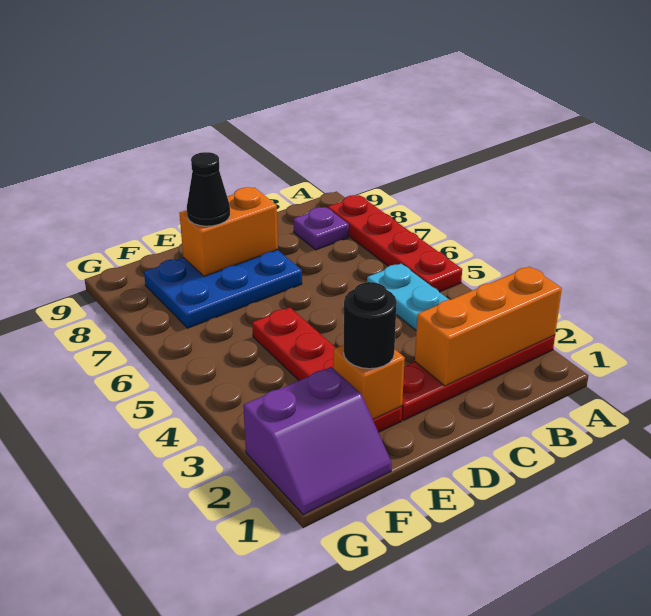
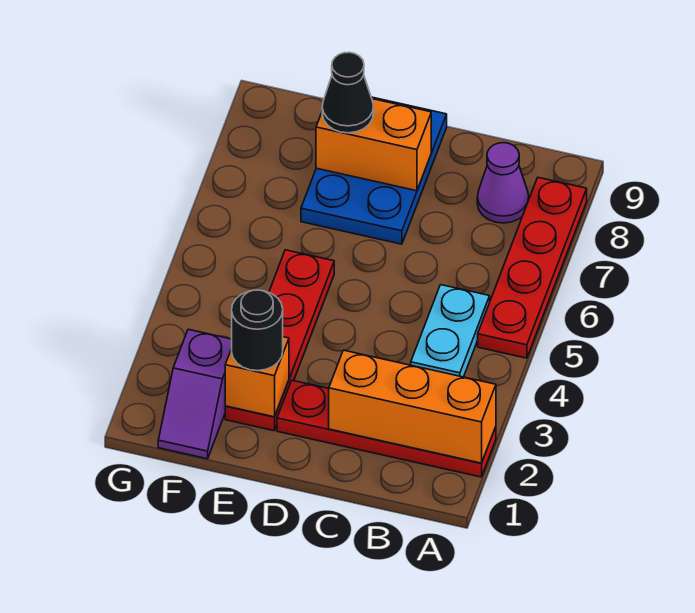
purple plate B8 level 1 -> purple cone B8 level 1
blue plate D7:F8 level 1 -> blue plate D7:E9 level 1
purple slope F1:G2 level 1 top 2 -> purple slope F1:F2 level 1 top 2

